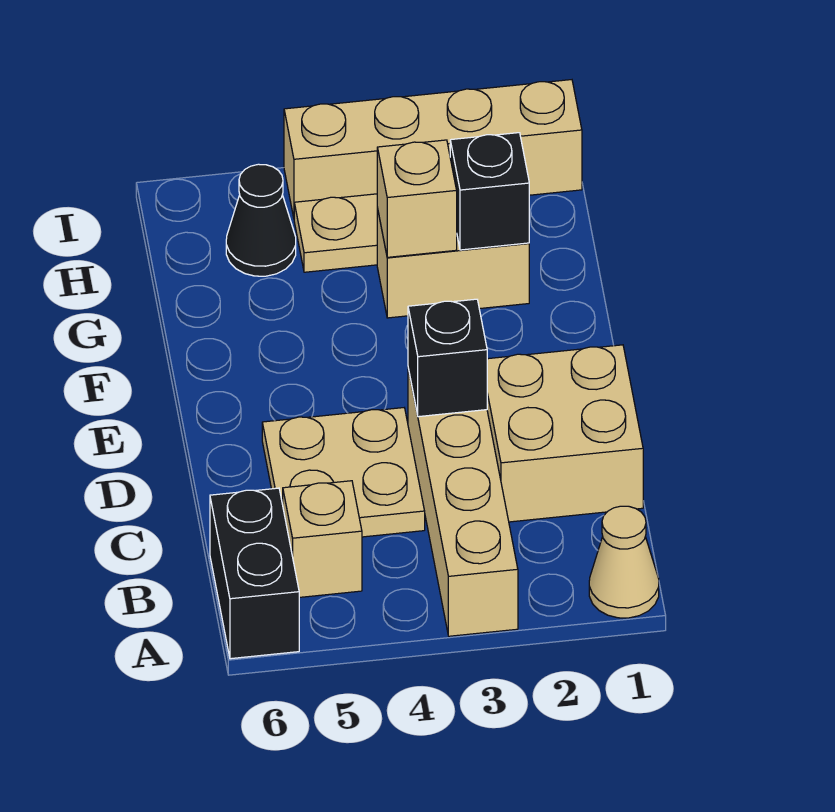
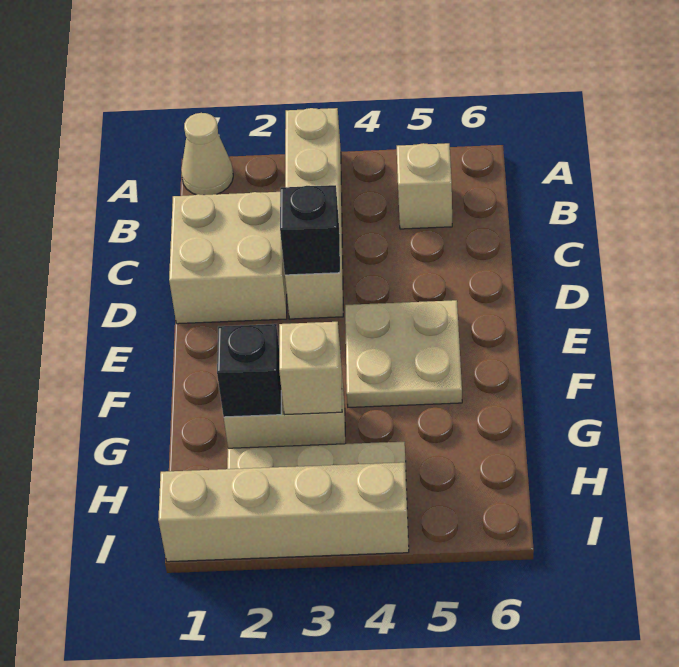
black brick A6:B6 level 1 -> none
tan plate C4:D5 level 1 -> tan plate E4:F5 level 1
black cone H5 level 1 -> none

